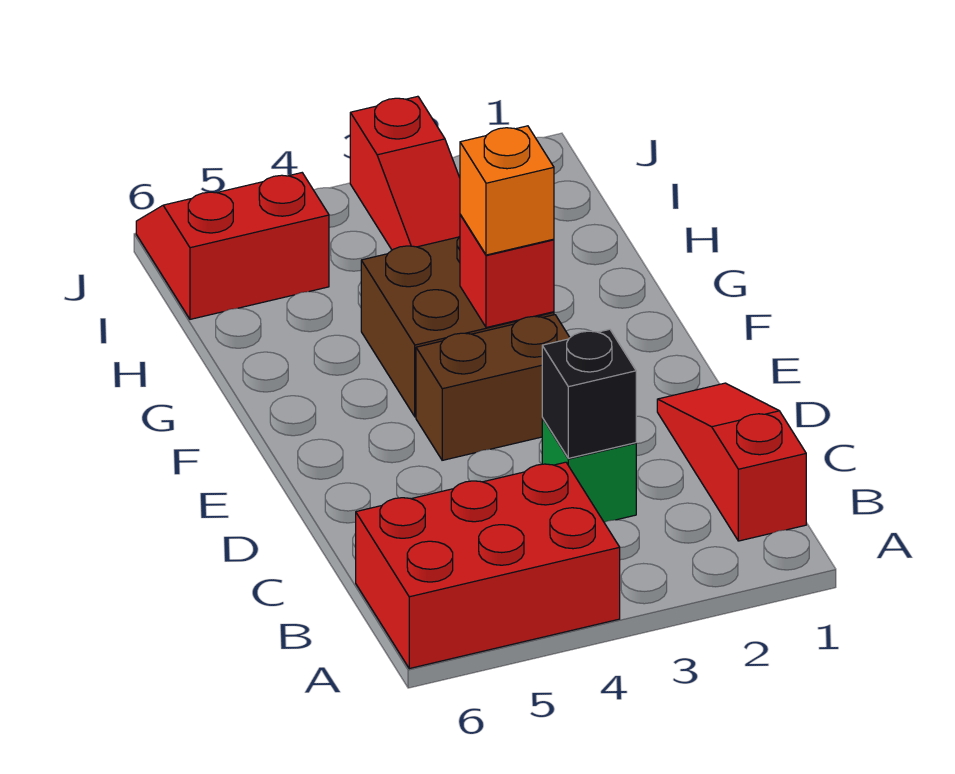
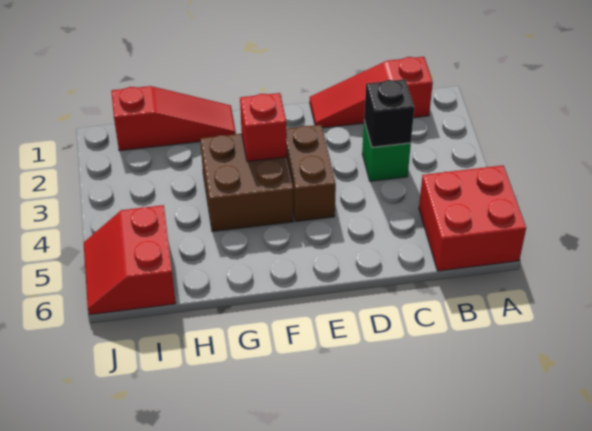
red brick A4:B6 level 1 -> red brick A5:B6 level 1
orange brick F3 level 3 -> none
red slope H3:J3 level 1 top J -> red slope G1:I1 level 1 top I

